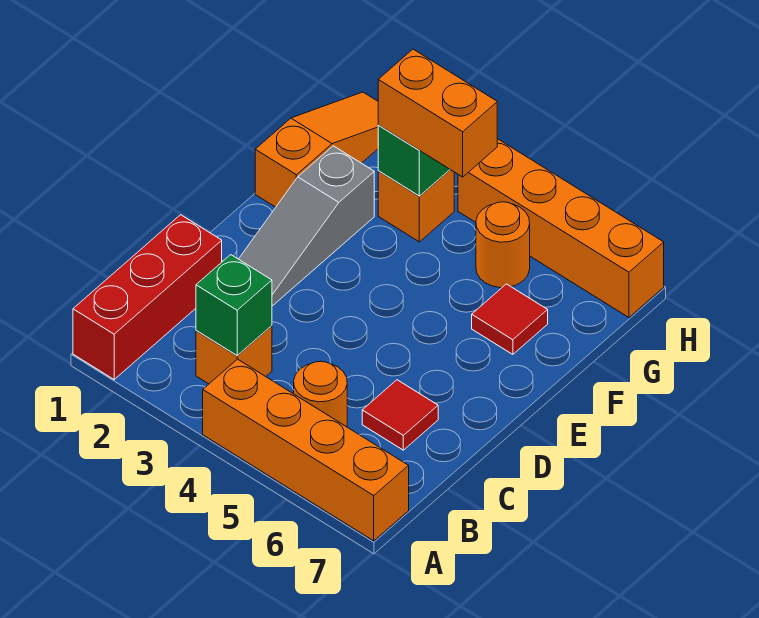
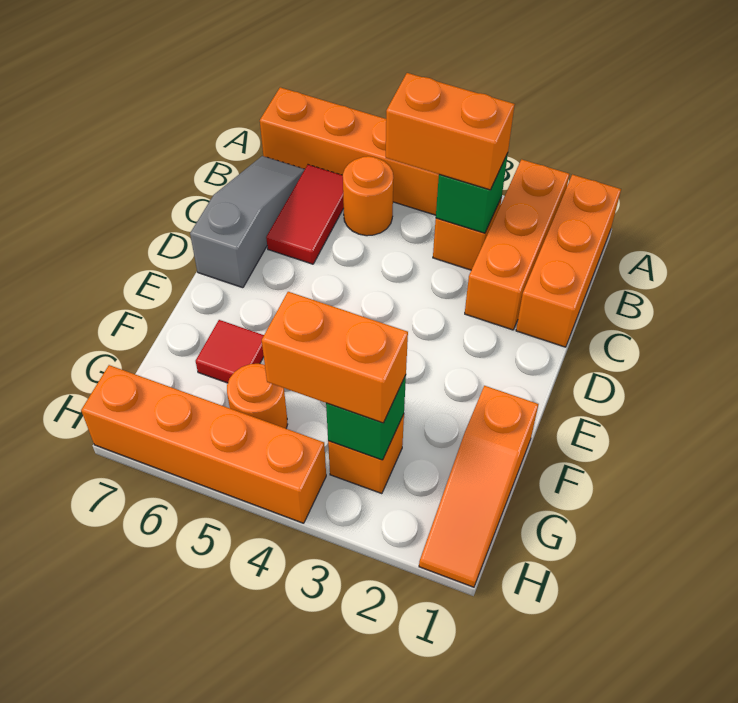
red brick A1:C1 level 1 -> orange brick A1:C1 level 1
none -> orange brick A2:C2 level 1
none -> orange brick B3:B4 level 3
red tile C6 level 1 -> red tile B6:C6 level 1
grey slope D2:F2 level 1 top F -> grey slope B7:D7 level 1 top D

